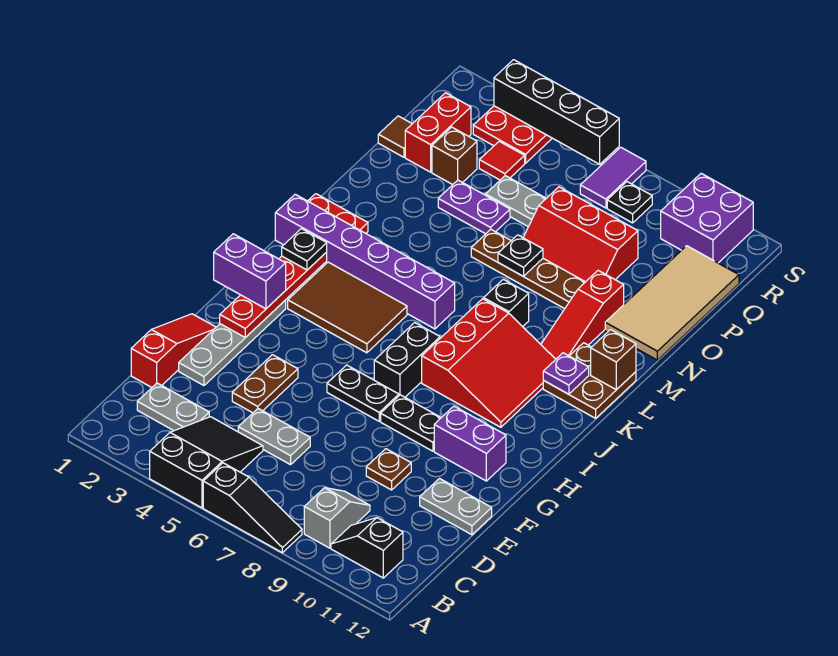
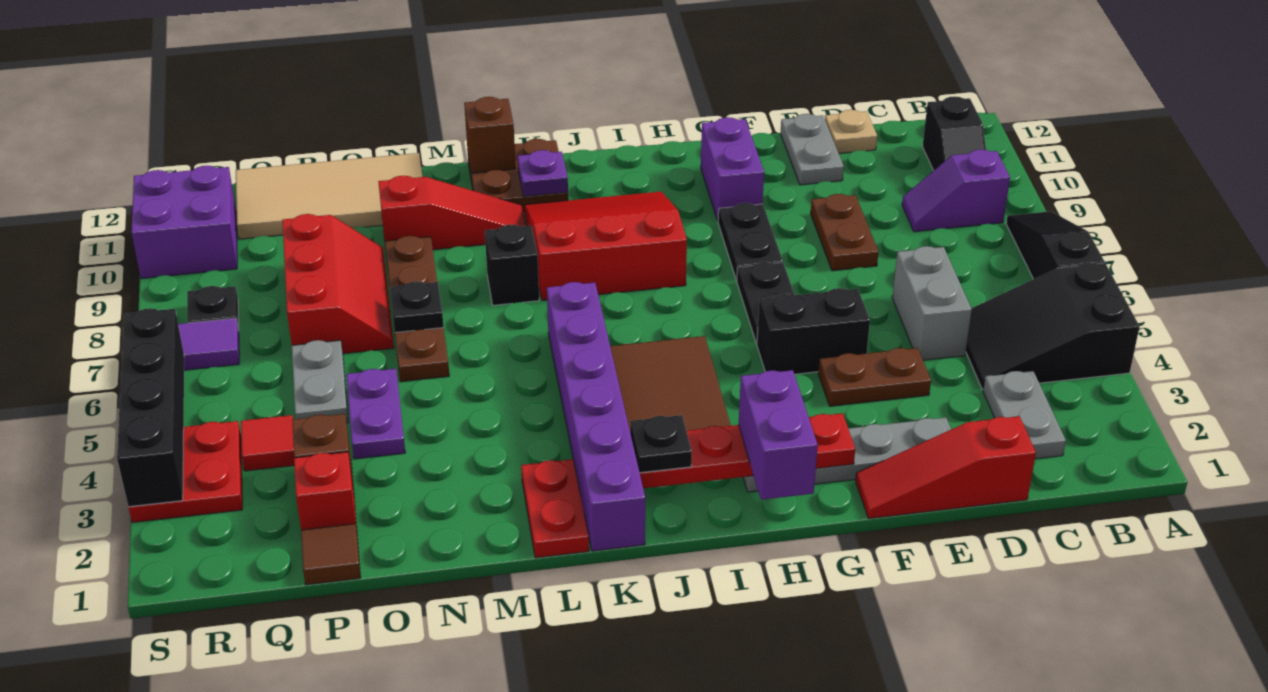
grey slope B9:C9 level 1 top B -> purple slope B9:C9 level 1 top B
grey plate D5:D6 level 1 -> grey brick D5:D6 level 1
none -> tan plate D12 level 1
brown plate E9 level 1 -> brown plate E8:E9 level 1
black brick H7:I7 level 1 -> black brick F5:G5 level 1
red brick P2:Q2 level 1 -> red brick P2 level 1

